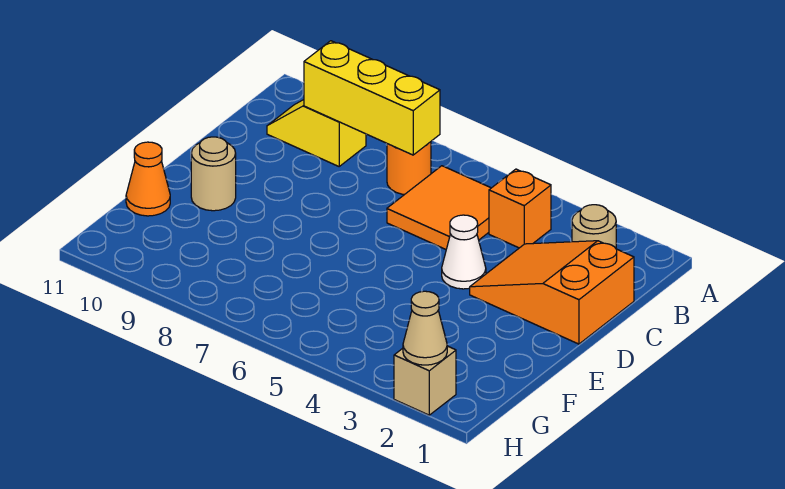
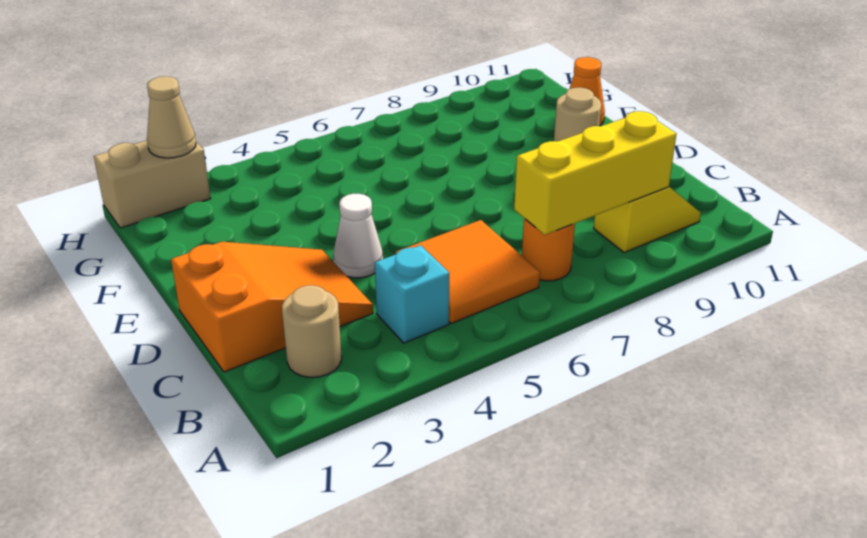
orange brick B4 level 1 -> cyan brick B4 level 1
tan brick H2 level 1 -> tan brick H1:H2 level 1

